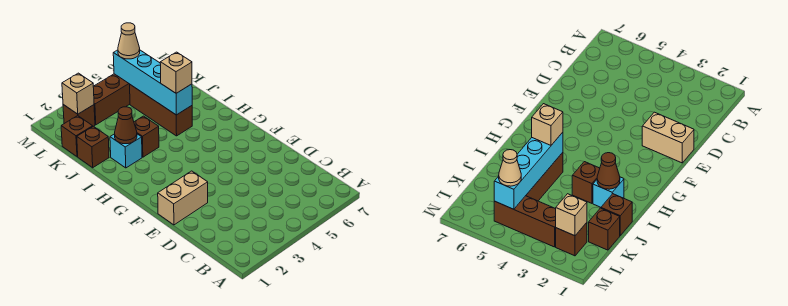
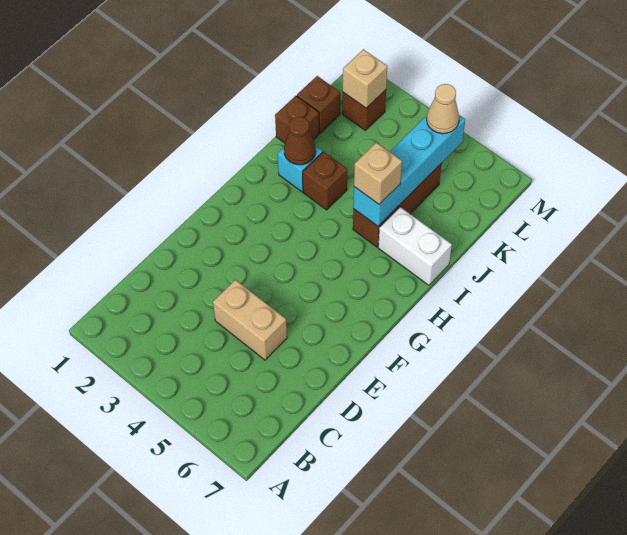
tan brick E1:E2 level 1 -> tan brick D4:D5 level 1
none -> white brick I6:I7 level 1
brown brick L3:L5 level 1 -> none

